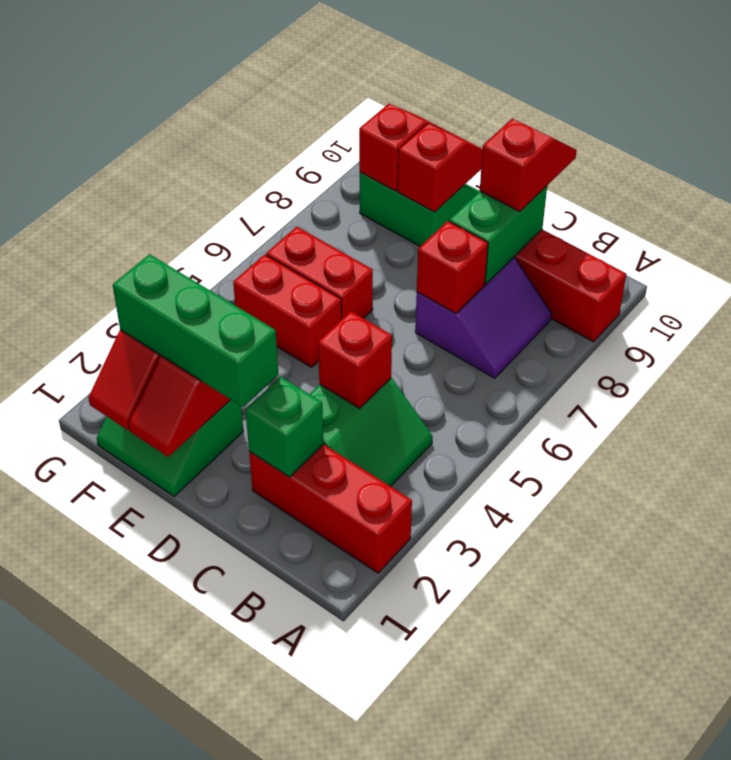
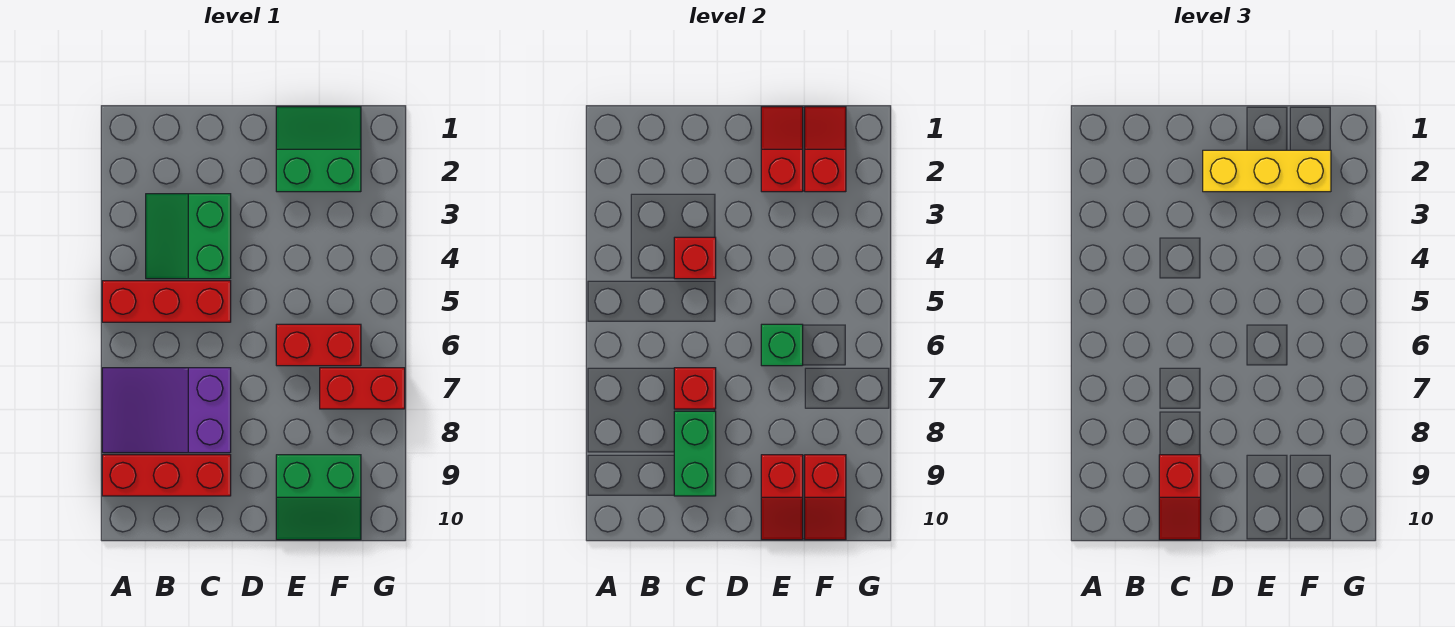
red brick A2:C2 level 1 -> red brick A5:C5 level 1
purple slope B7:C8 level 1 top C -> purple slope A7:C8 level 1 top C
green brick C2 level 2 -> green brick E6 level 2
green brick D2:F2 level 3 -> yellow brick D2:F2 level 3
red brick E5:F5 level 1 -> red brick F7:G7 level 1

